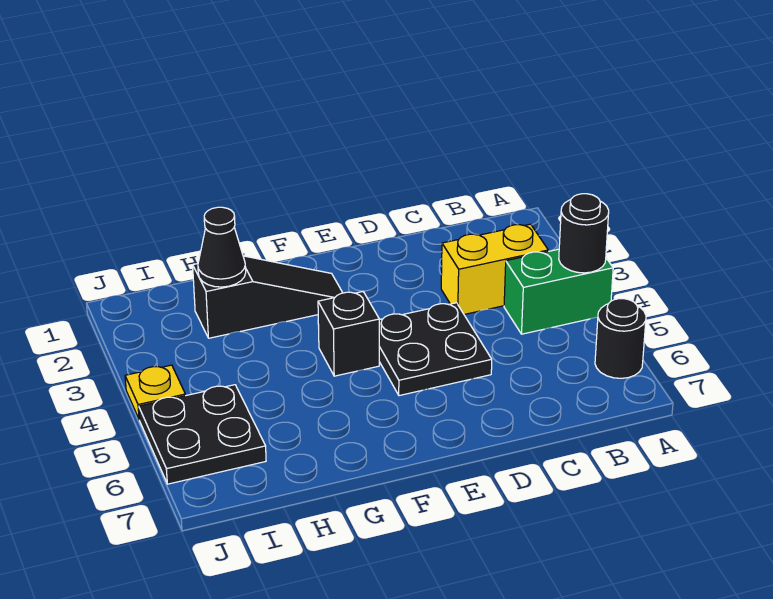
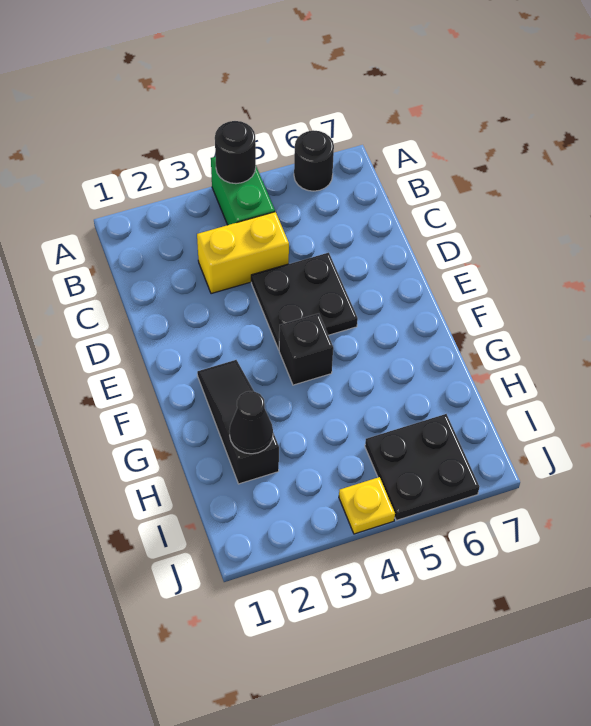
yellow brick B3:C3 level 1 -> yellow brick C3:C4 level 1

